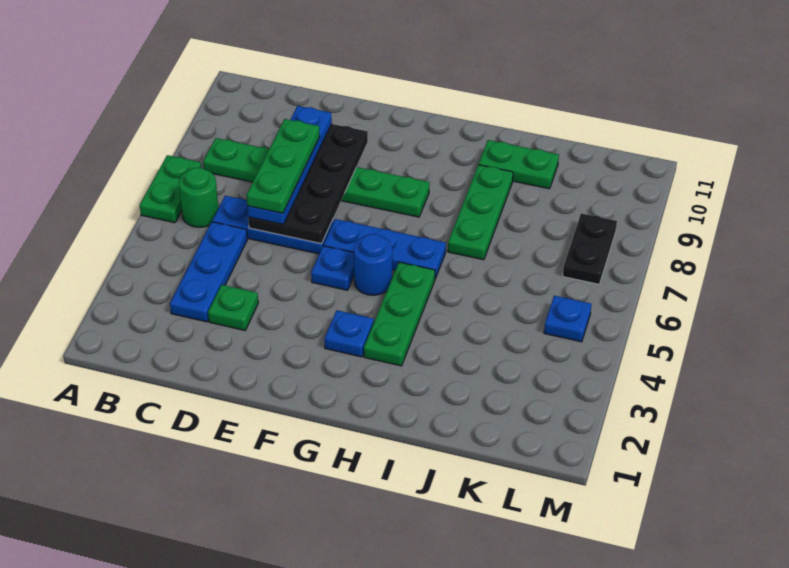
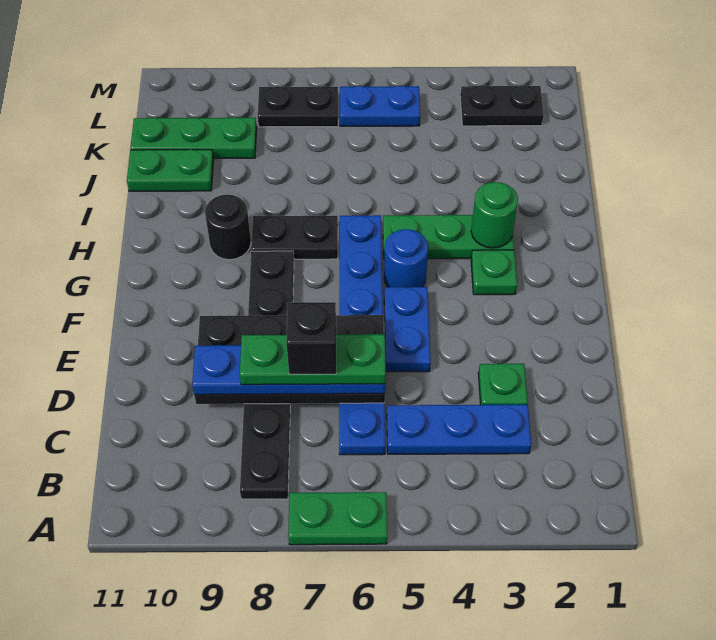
green round brick B6 level 1 -> green round brick H3 level 2
green plate B8:G8 level 1 -> black plate B8:G8 level 1
none -> black brick D7 level 5
blue plate F5 level 1 -> blue plate E5:F5 level 1
blue plate G3 level 1 -> green plate G3 level 1
none -> black plate H7:H8 level 1
none -> black round brick H9 level 1
green plate I7:I9 level 1 -> green plate K9:K11 level 1
green plate I10:J10 level 1 -> green plate J10:J11 level 1
none -> black plate L2:L3 level 1
blue plate L5 level 1 -> blue plate L5:L6 level 1

